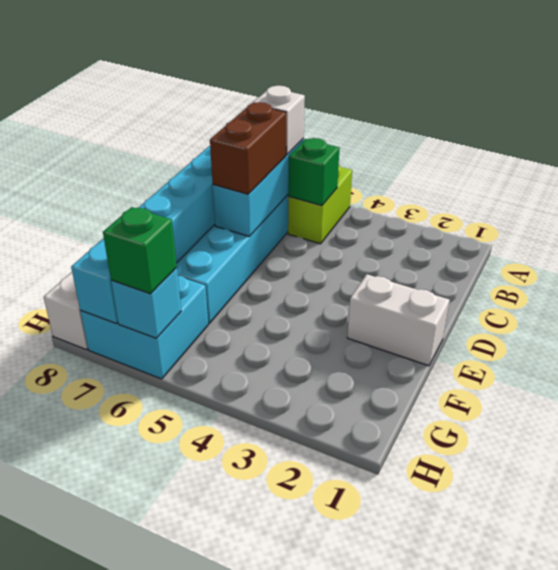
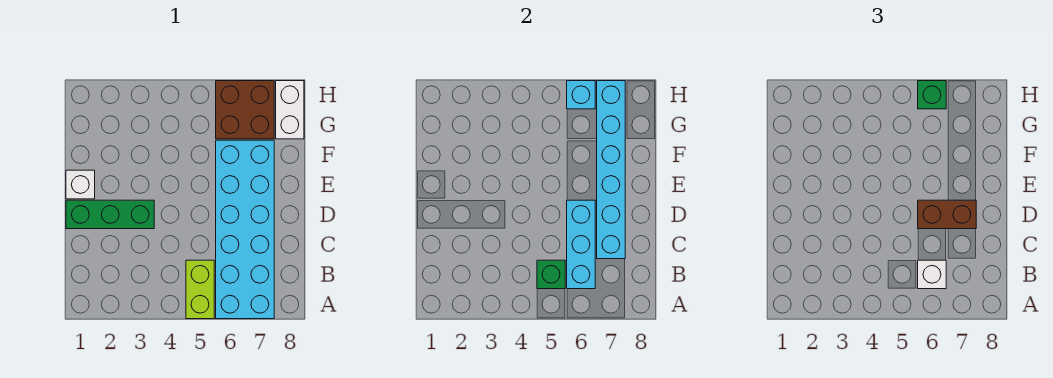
brown brick C6:D6 level 3 -> brown brick D6:D7 level 3
none -> green brick D1:D3 level 1
white brick E1:E2 level 1 -> white brick E1 level 1
cyan brick G6:H7 level 1 -> brown brick G6:H7 level 1

